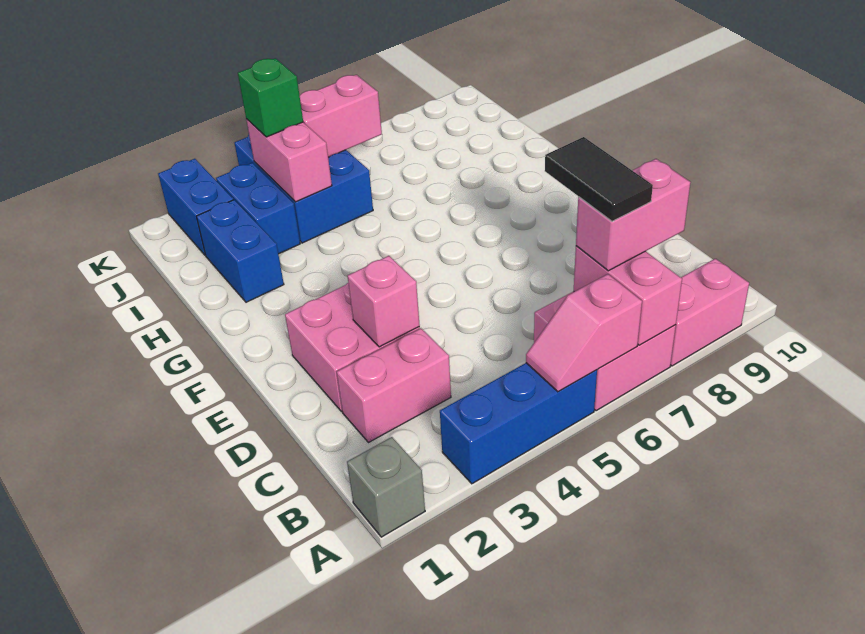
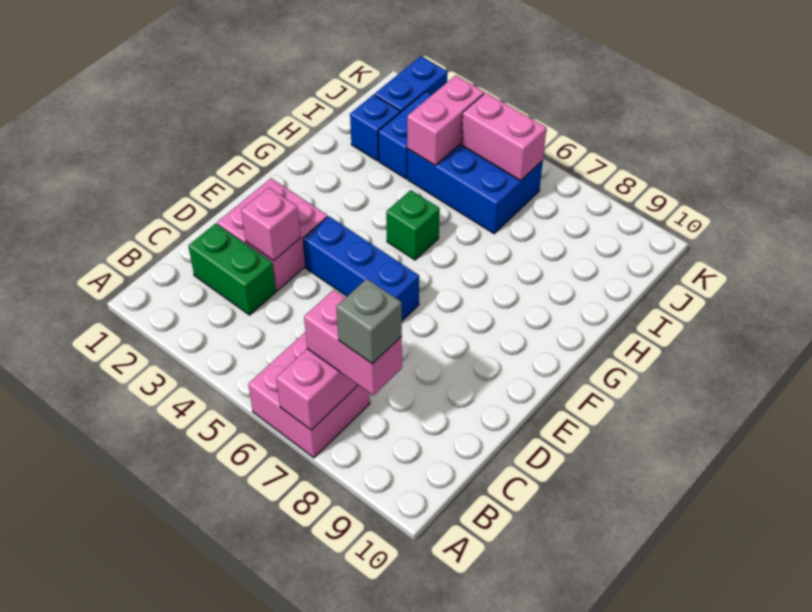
grey brick A1 level 1 -> grey brick B8 level 4
blue brick A3:A5 level 1 -> blue brick E4:E6 level 1
pink slope A5:A6 level 2 top 6 -> none
pink brick A8:A9 level 1 -> none
black tile B7:C7 level 4 -> none
pink brick C2:C3 level 1 -> green brick C2:C3 level 1
blue brick H2:I2 level 1 -> blue brick I2 level 1
blue brick I4:K5 level 1 -> blue brick I4:J6 level 1
green brick J4 level 3 -> green brick G5 level 1

